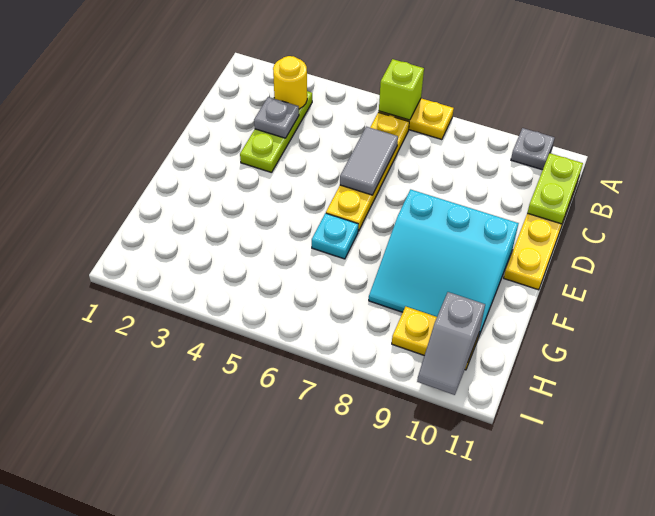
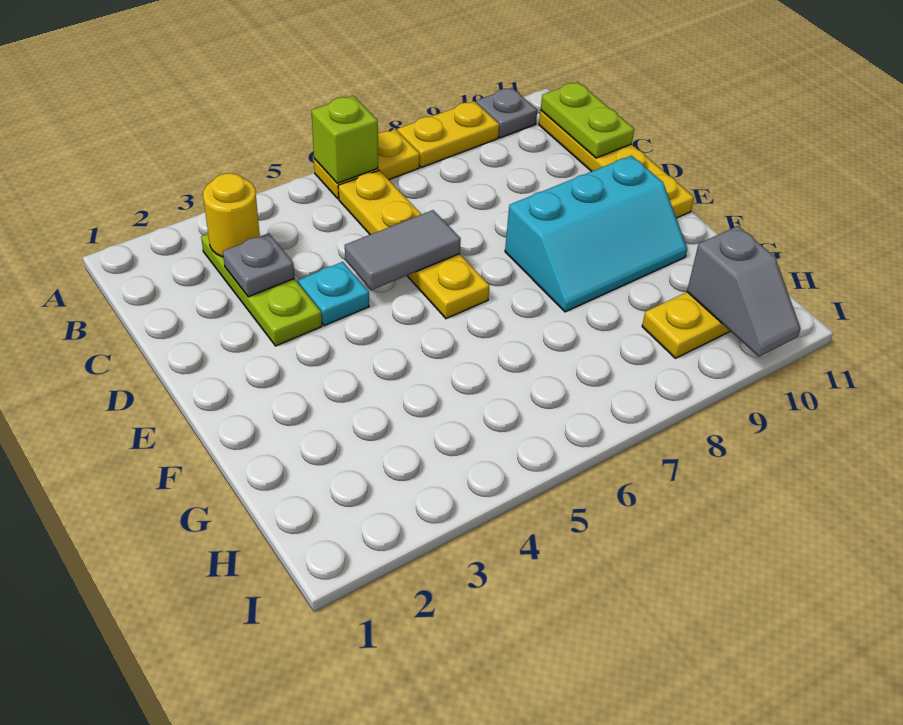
none -> yellow plate A8:A9 level 1
grey tile C6:D6 level 2 -> grey tile D5:D6 level 2
cyan slope E8:G10 level 1 top E -> cyan slope E8:F10 level 1 top E
cyan plate F6 level 1 -> cyan plate D4 level 1

